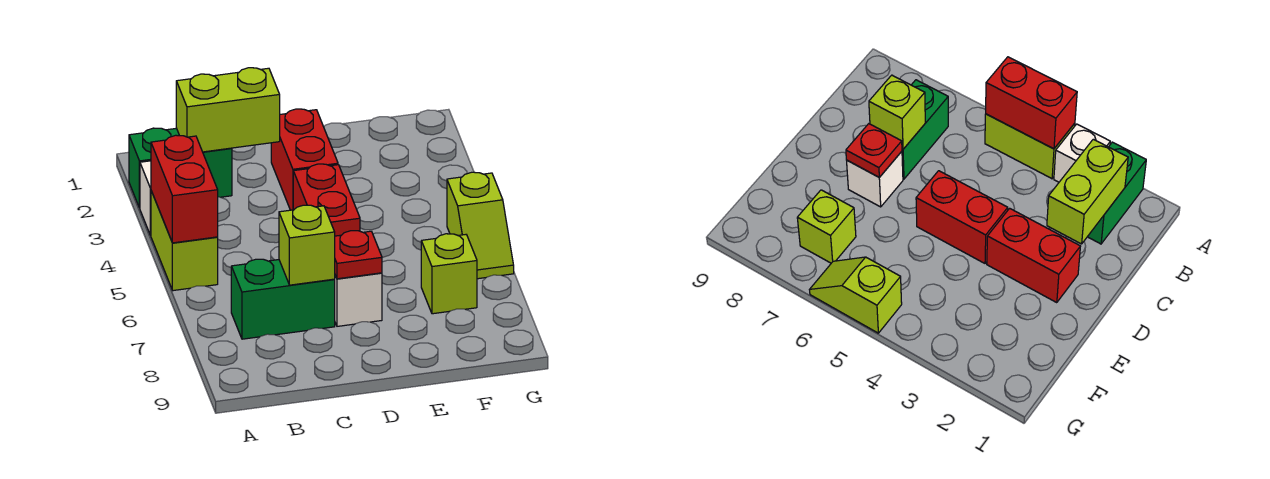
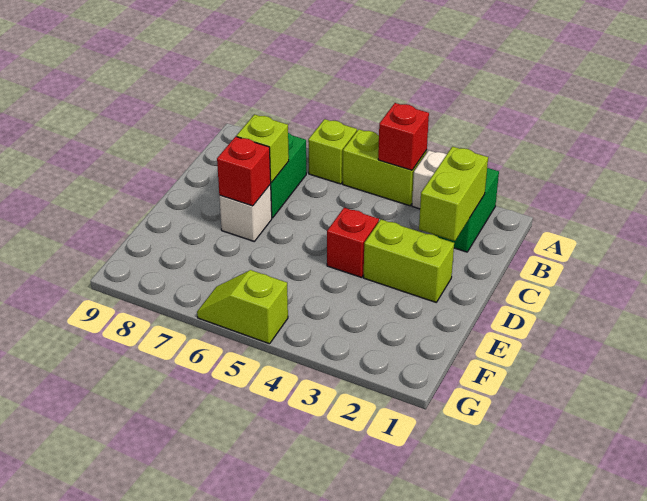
red brick A4:A5 level 2 -> red brick A4 level 2
red brick D2:D3 level 1 -> lime brick D2:D3 level 1
red brick D4:D5 level 1 -> red brick D4 level 1
red plate D7 level 2 -> red brick D7 level 2
lime brick F7 level 1 -> lime brick A6 level 1

